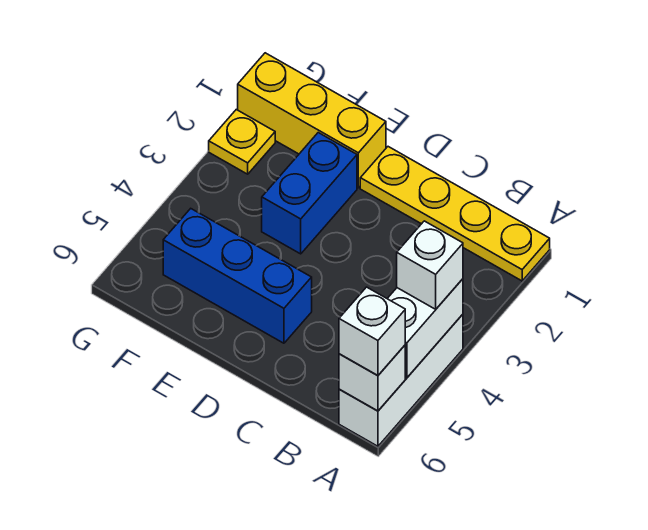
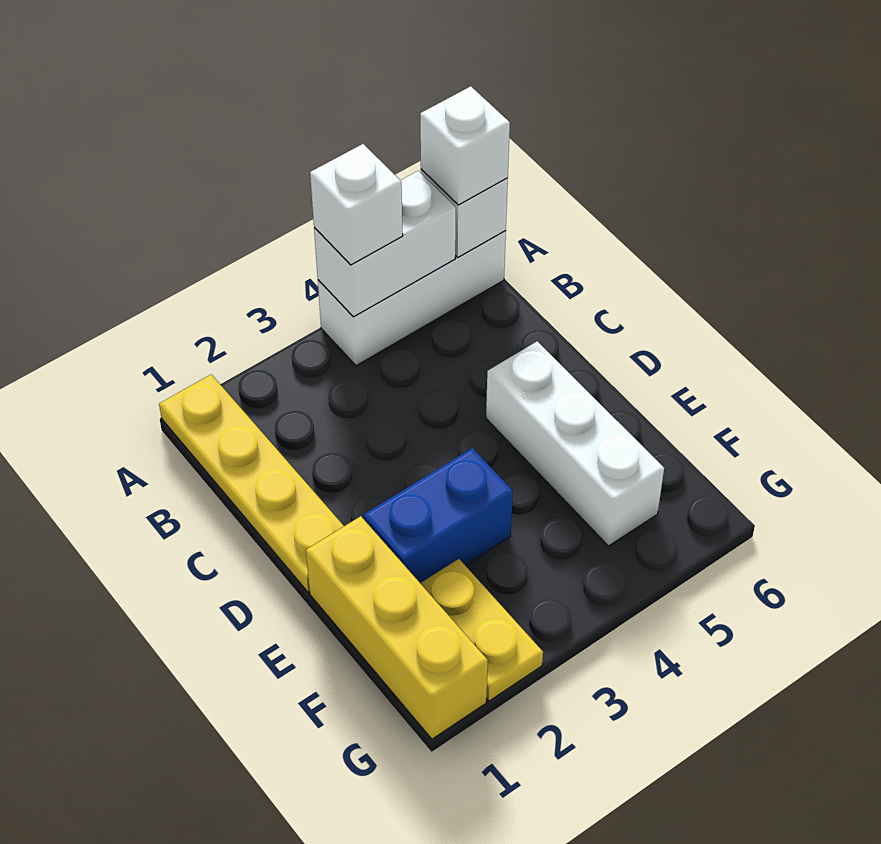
blue brick D5:F5 level 1 -> white brick D5:F5 level 1
yellow plate G2 level 1 -> yellow plate F2:G2 level 1

